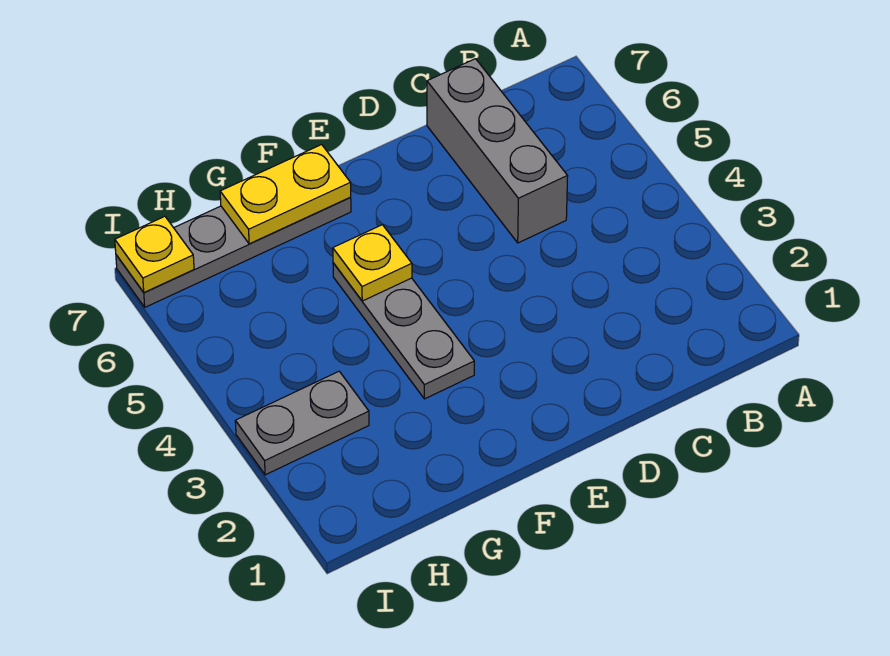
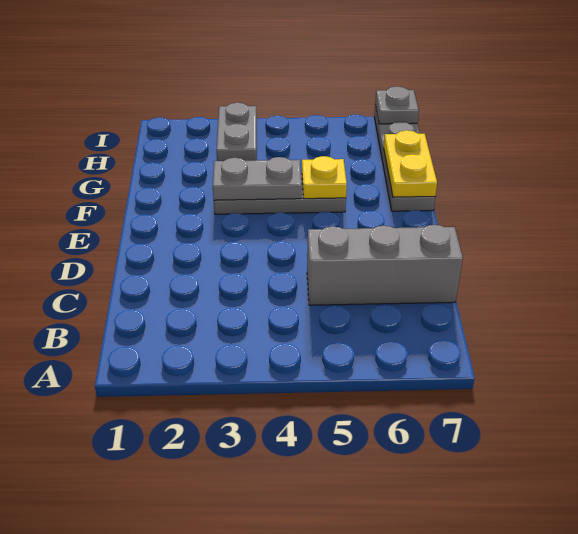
none -> grey plate F3:F4 level 2
yellow plate I7 level 2 -> grey plate I7 level 2

